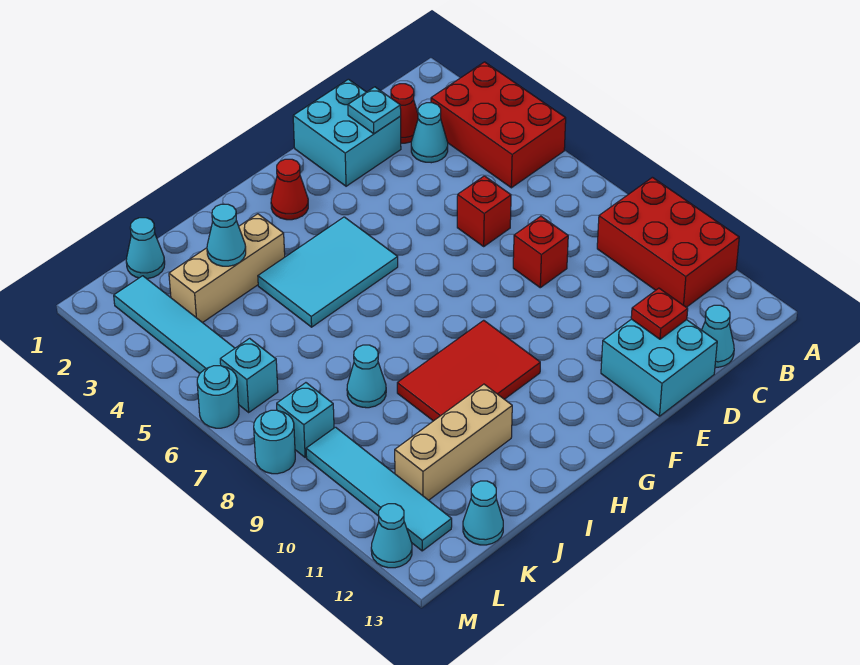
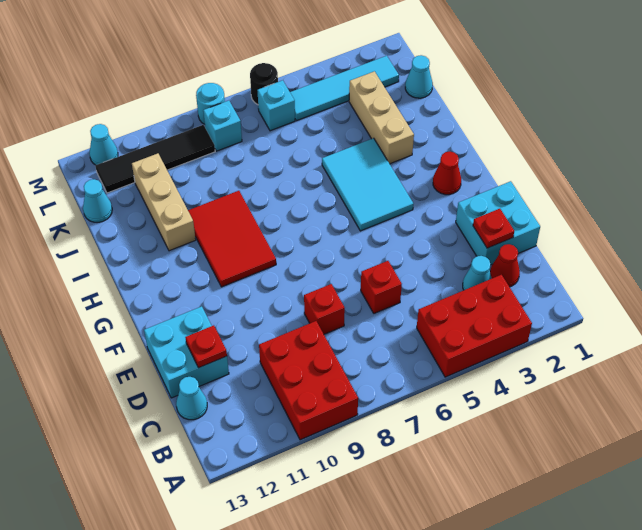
red brick A9:B11 level 1 -> red brick A9:C10 level 1
cyan plate D2 level 2 -> red plate D2 level 2
cyan cone J3 level 2 -> none
cyan cone J8 level 1 -> none
cyan tile L9:L12 level 1 -> black tile L9:L12 level 1
cyan round brick M6 level 1 -> black round brick M6 level 1

